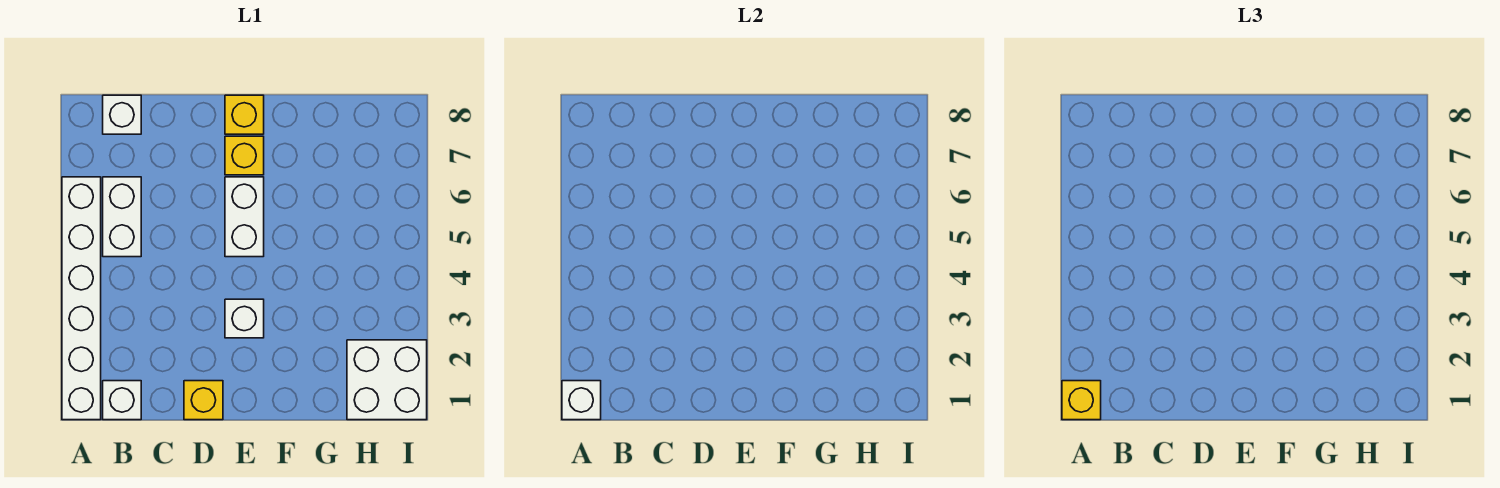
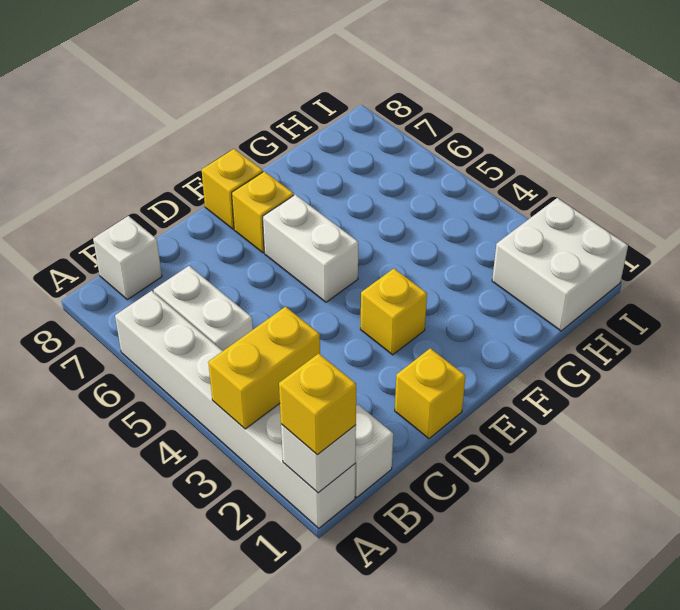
none -> yellow brick A3:B3 level 2
white brick E3 level 1 -> yellow brick E3 level 1

